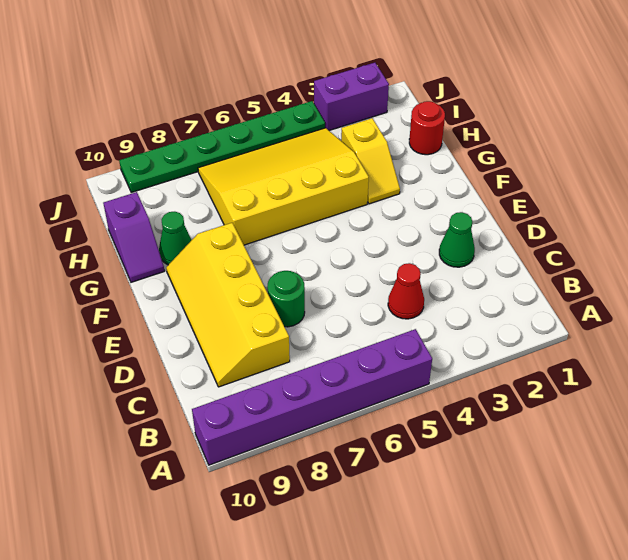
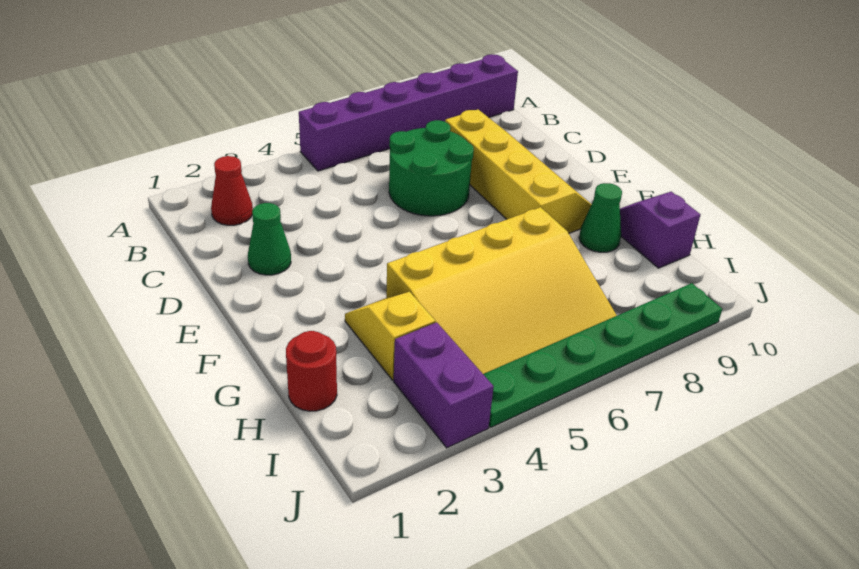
red cone C4 level 1 -> red cone B2 level 1
green round brick D7 level 1 -> green round brick C6:D7 level 1
purple brick J2:J3 level 1 -> purple brick I3:J3 level 1

